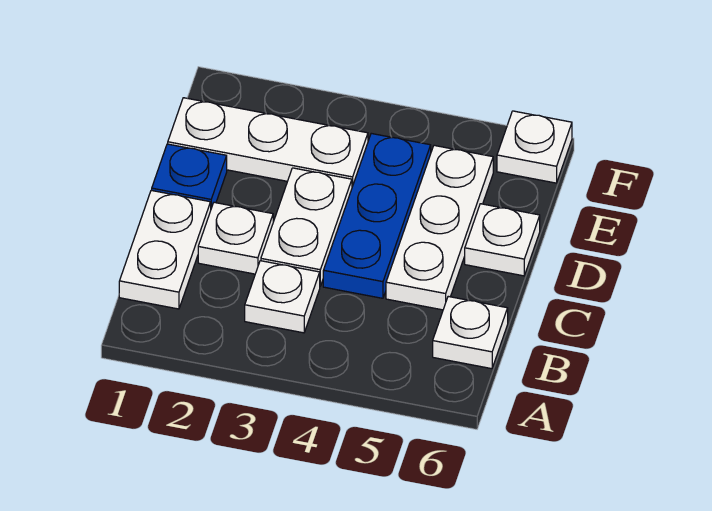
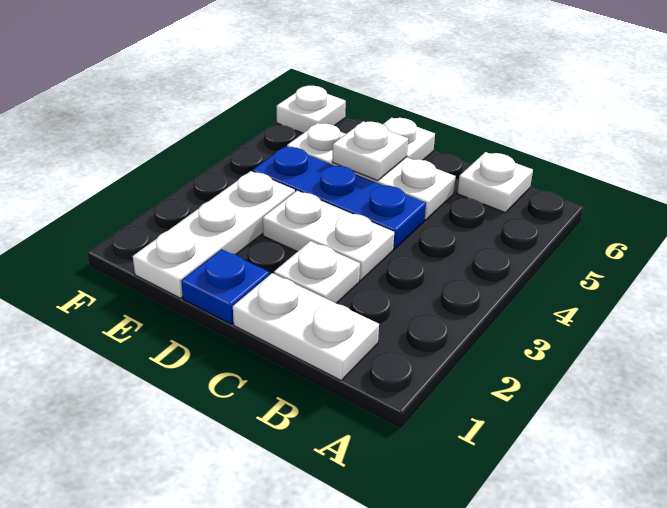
white plate B3 level 1 -> white plate D5 level 2

